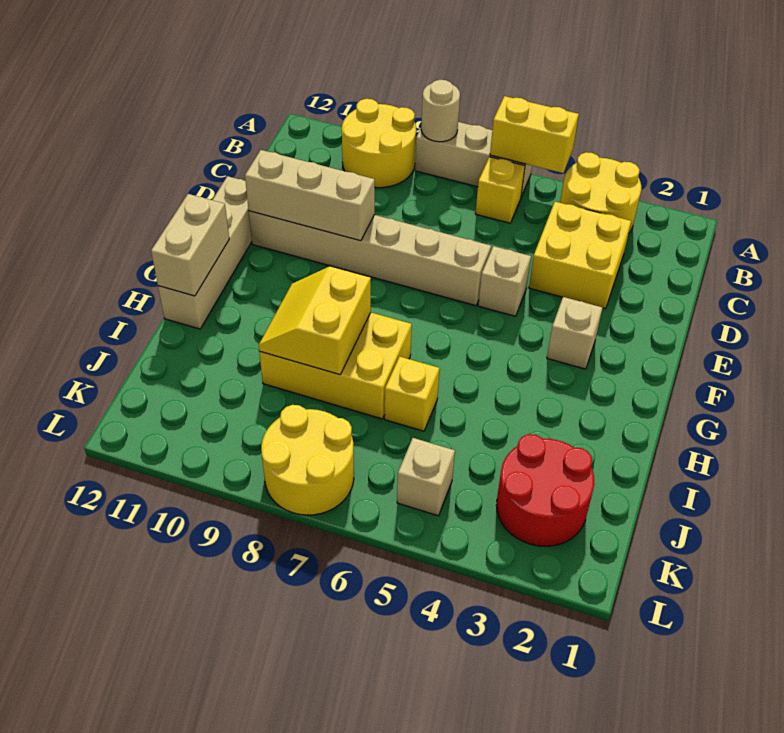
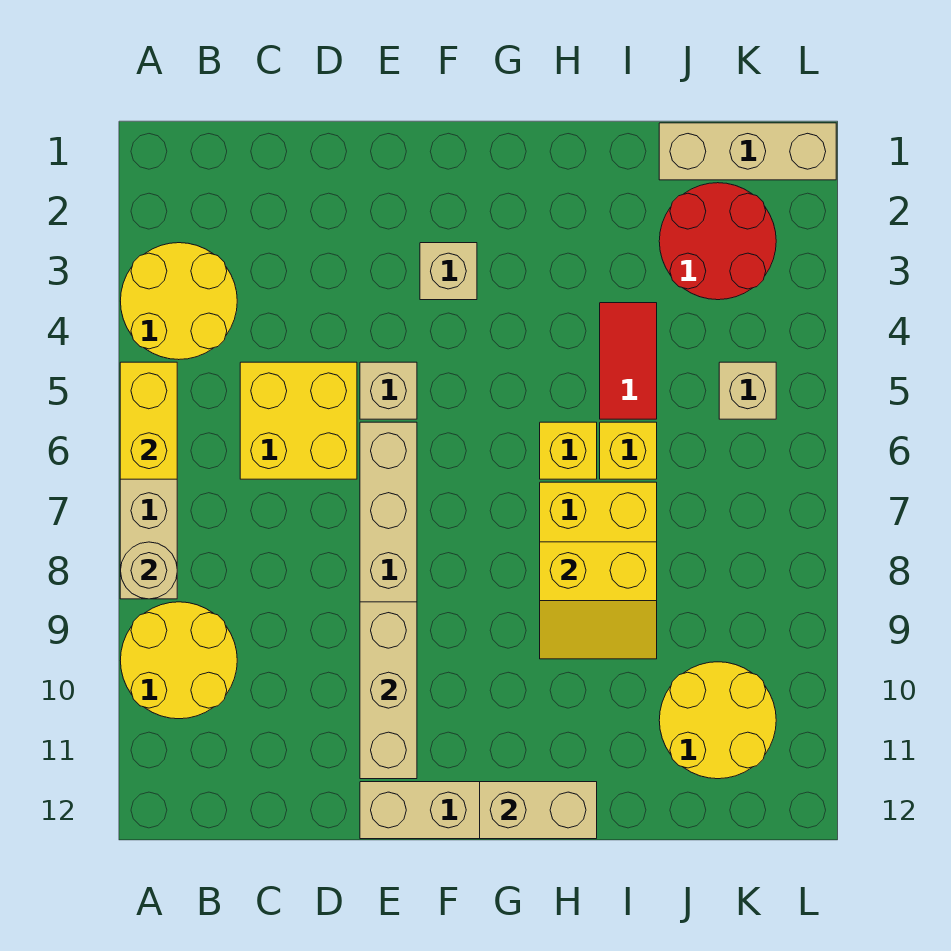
yellow brick B6 level 1 -> yellow brick H6 level 1
yellow brick C3:D4 level 1 -> yellow brick C5:D6 level 1
none -> red tile I4:I5 level 1
none -> tan brick J1:L1 level 1
yellow round brick K7:L8 level 1 -> yellow round brick J10:K11 level 1

